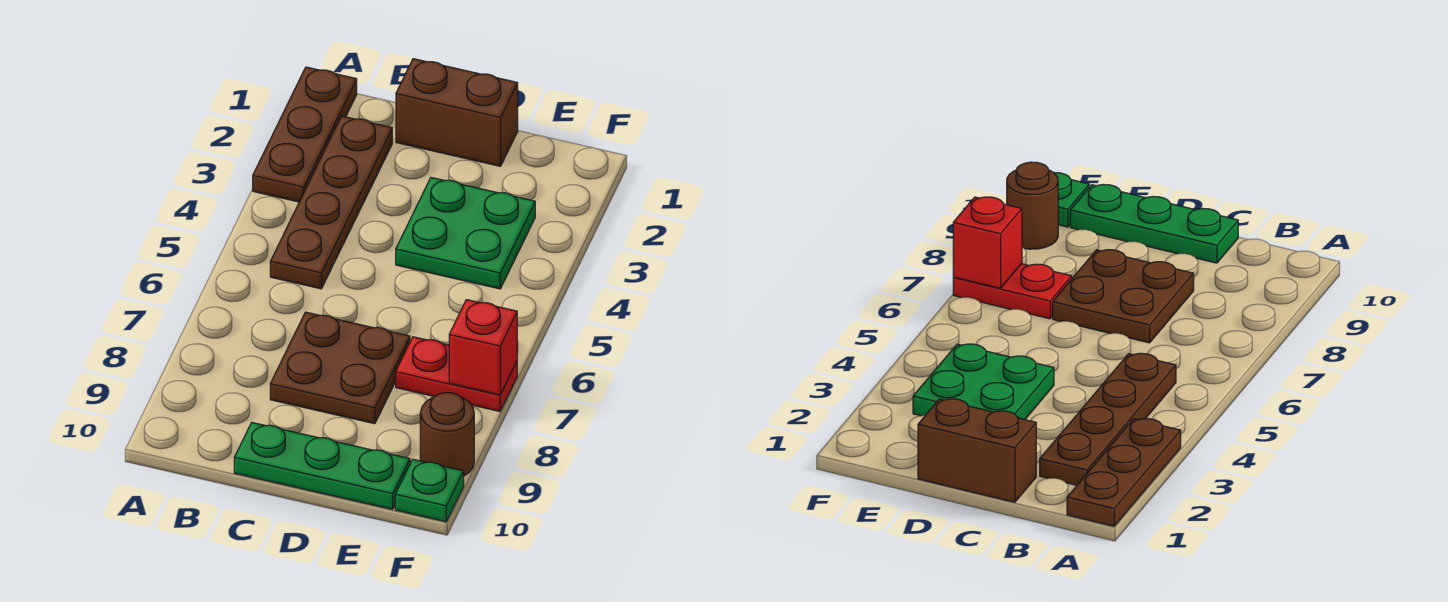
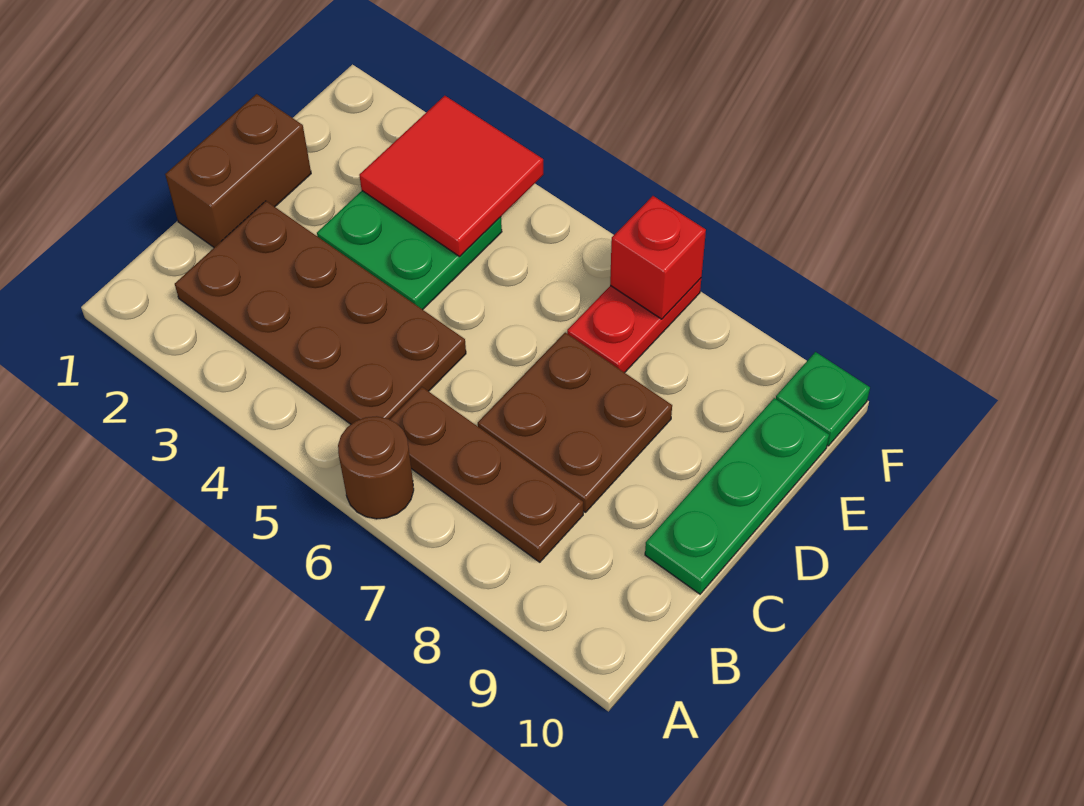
brown plate A1:A3 level 1 -> brown plate B6:B8 level 1
brown plate B2:B5 level 1 -> brown plate B2:C5 level 1
none -> red tile E3:F4 level 2
brown round brick F9 level 1 -> brown round brick A6 level 1

